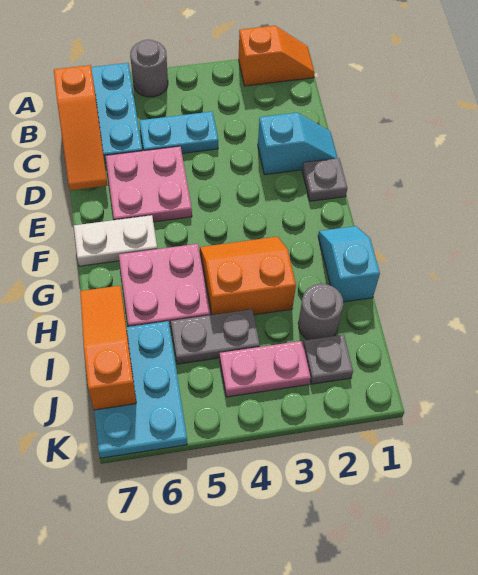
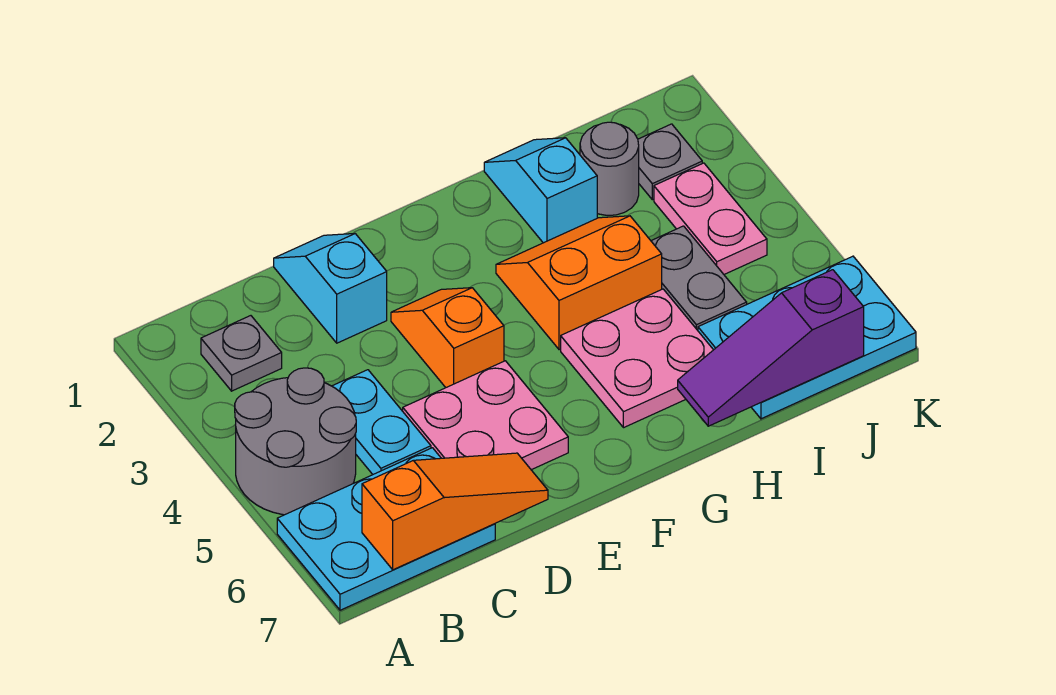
orange slope A1:A2 level 1 top 2 -> orange slope E3:E4 level 1 top 4
grey round brick A5 level 1 -> grey round brick A4:B5 level 1
grey plate E1 level 1 -> grey plate B2 level 1
white plate F6:F7 level 1 -> none
cyan slope G1:H1 level 1 top H -> cyan slope H1:H2 level 1 top 2
orange slope G3:H4 level 1 top H -> orange slope G3:H4 level 1 top 4
orange slope H7:J7 level 2 top J -> purple slope H7:J7 level 2 top J

